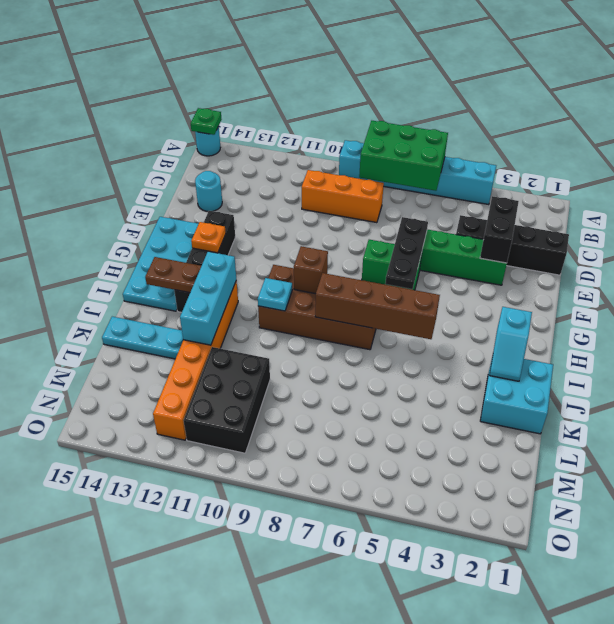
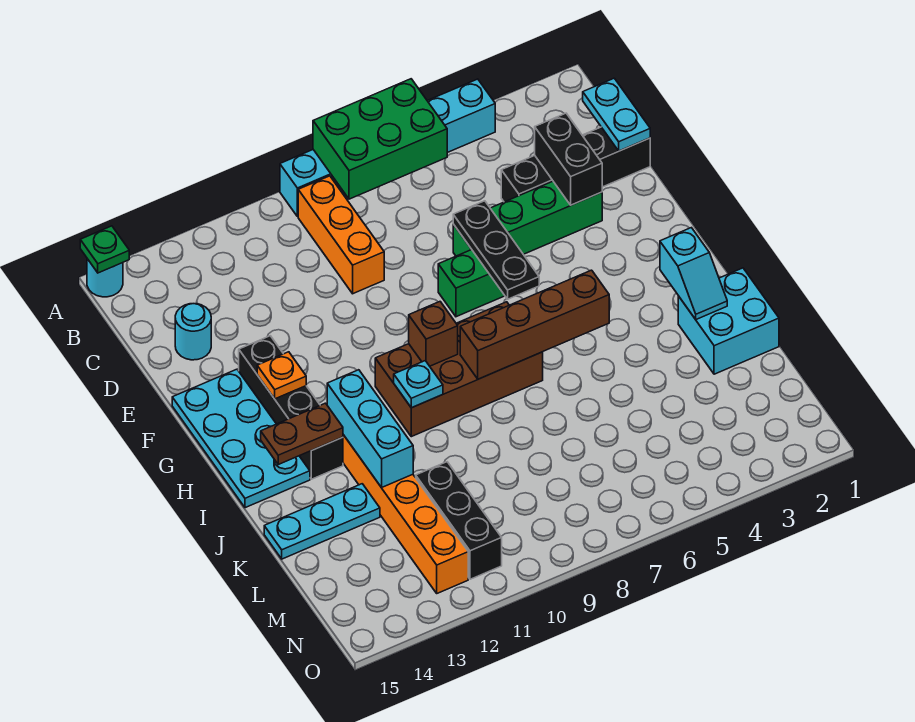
none -> cyan plate C1:D1 level 2
orange brick C8:C10 level 1 -> orange brick B9:D9 level 1
black brick L10:N11 level 1 -> black brick L11:N11 level 1

